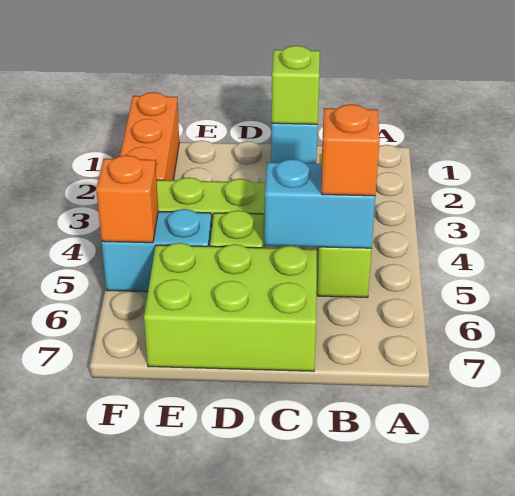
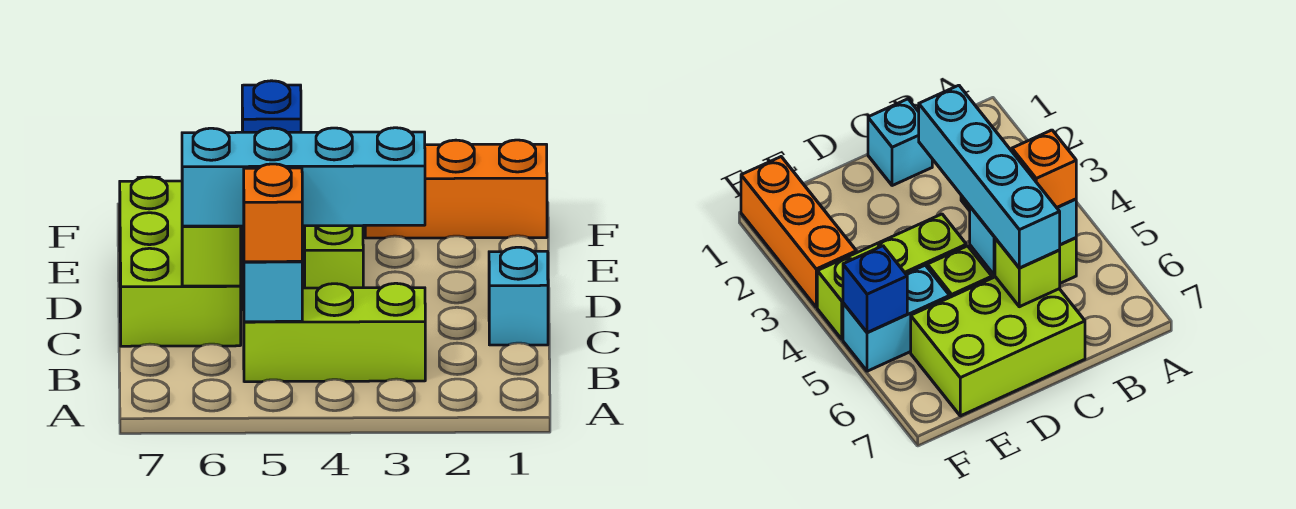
lime brick C1 level 2 -> lime brick C6 level 2
none -> cyan brick C3:C6 level 3
orange brick F5 level 2 -> blue brick F5 level 2

